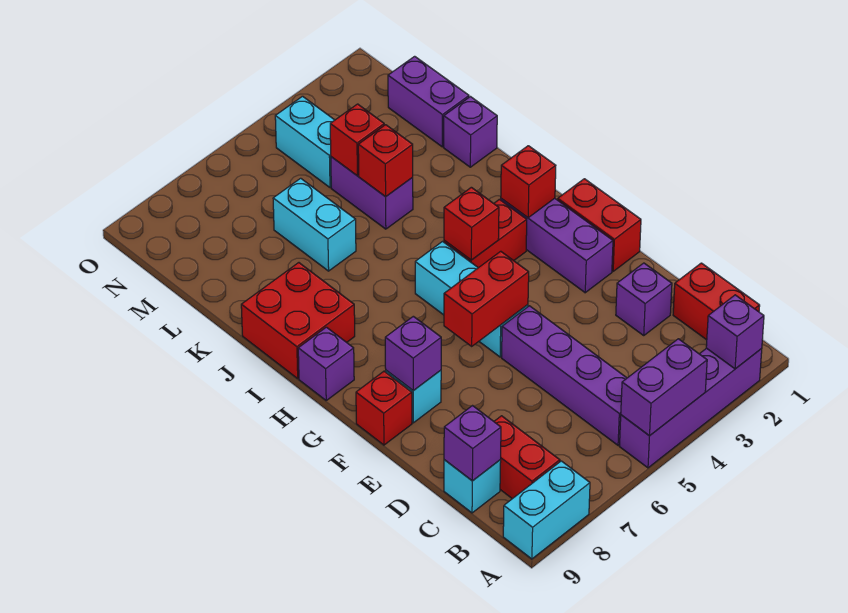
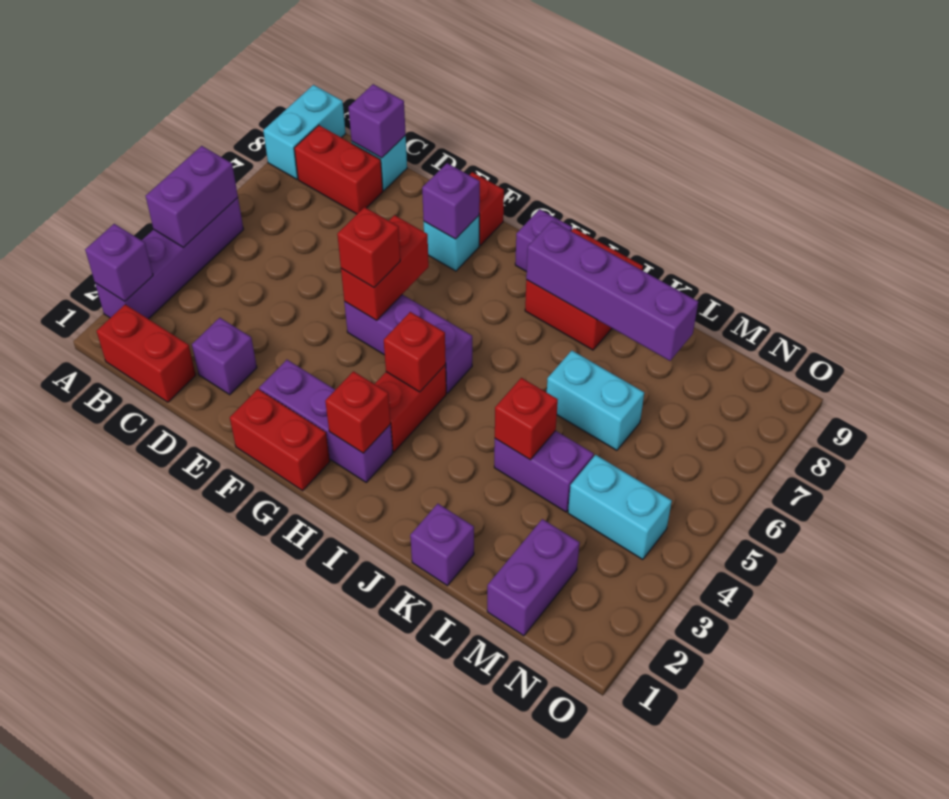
purple brick B5:E5 level 1 -> purple brick I8:L8 level 2
cyan brick F5:H5 level 1 -> purple brick F5:H5 level 1
purple brick L1:M1 level 1 -> purple brick M1:M2 level 1
red brick L4 level 2 -> red brick F5 level 3

